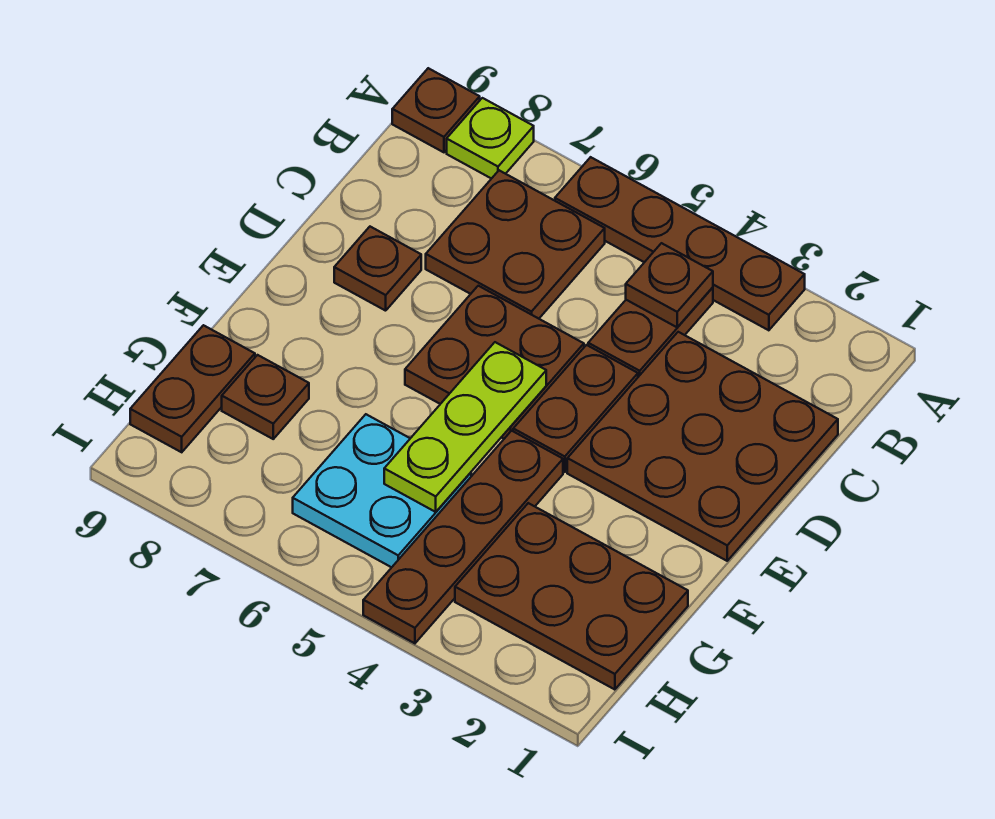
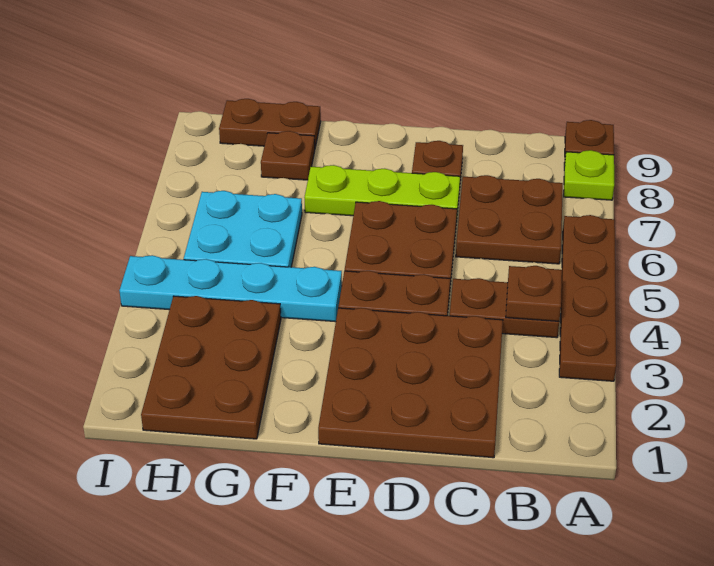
lime plate E5:G5 level 2 -> lime plate D7:F7 level 1
brown plate F4:I4 level 1 -> cyan plate F4:I4 level 1

